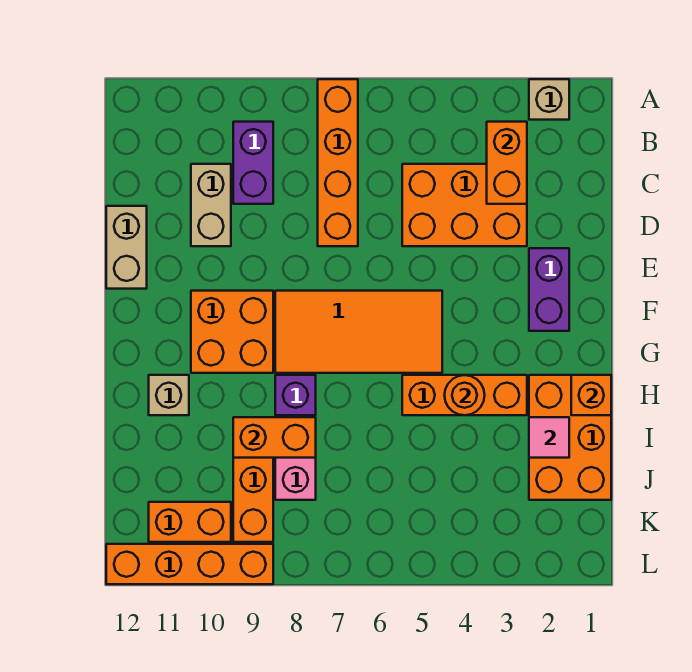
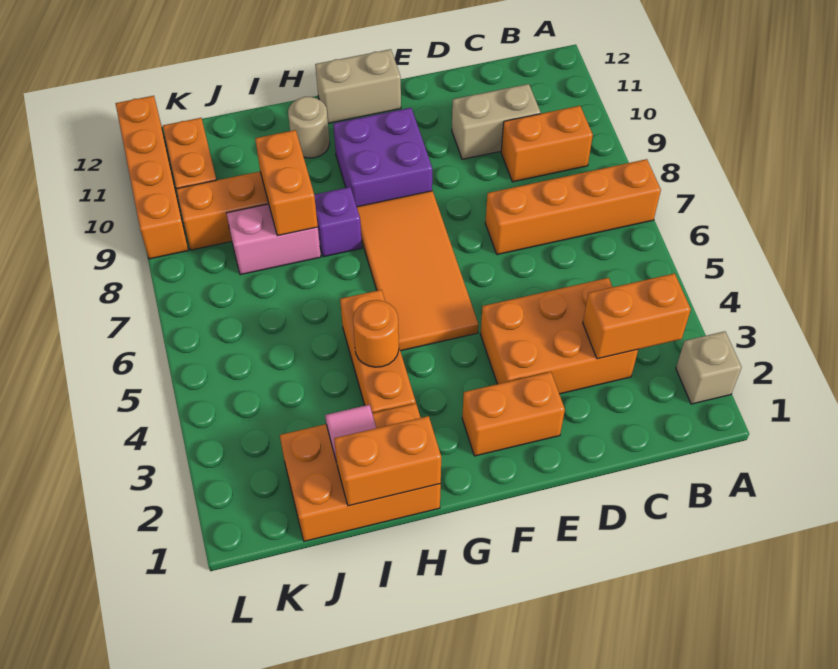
purple brick B9:C9 level 1 -> orange brick B9:C9 level 1
orange brick C3:D5 level 1 -> orange brick C3:E4 level 1
tan brick D12:E12 level 1 -> tan brick F12:G12 level 1
purple brick E2:F2 level 1 -> orange brick E2:F2 level 1
orange brick F9:G10 level 1 -> purple brick F9:G10 level 1
orange brick H1 level 2 -> orange brick H1:I1 level 2
tan brick H11 level 1 -> tan round brick H11 level 1

